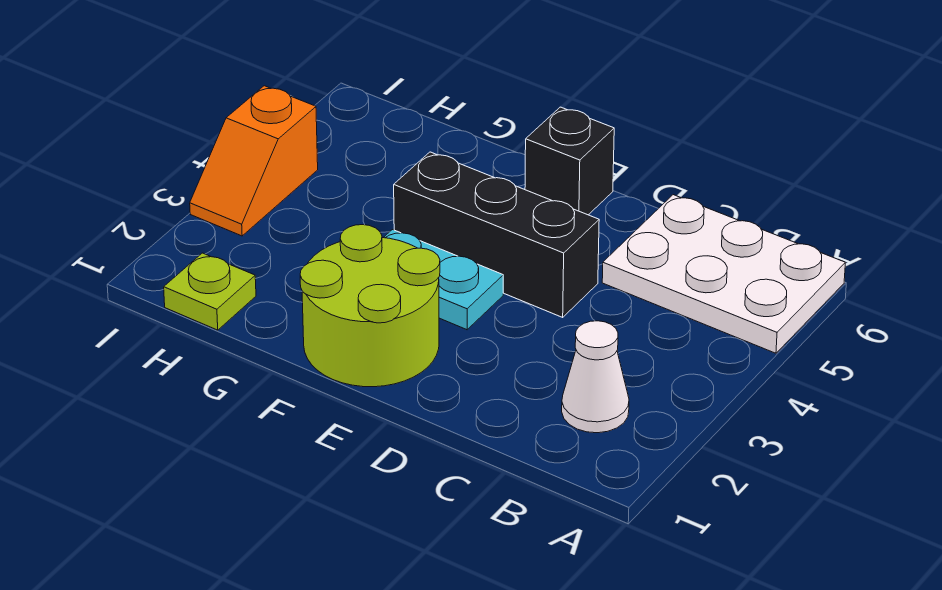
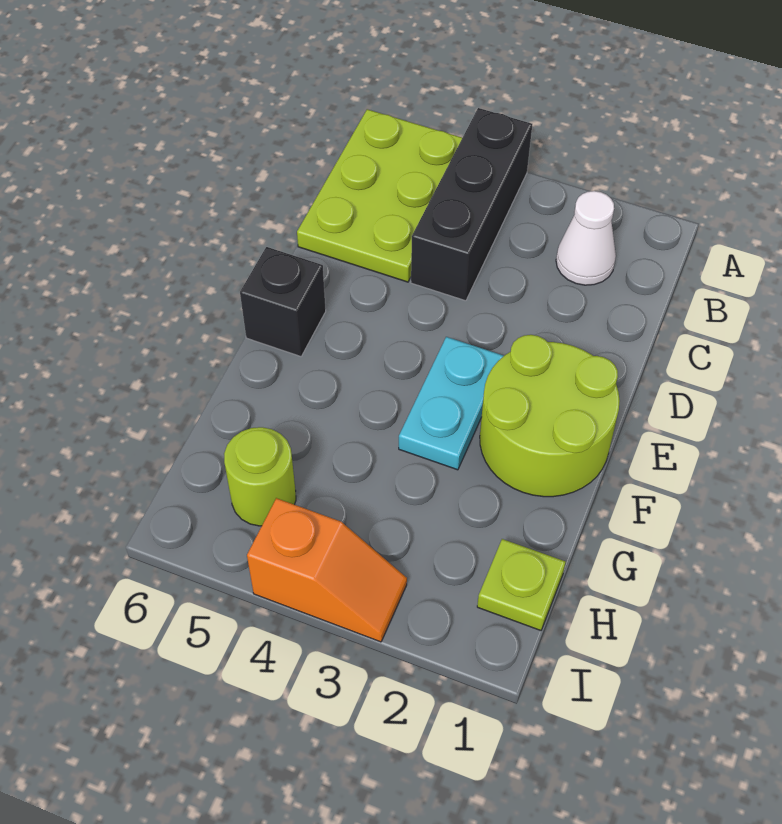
white plate A5:C6 level 1 -> lime plate A5:C6 level 1
black brick D4:F4 level 1 -> black brick A4:C4 level 1
none -> lime round brick H5 level 1

